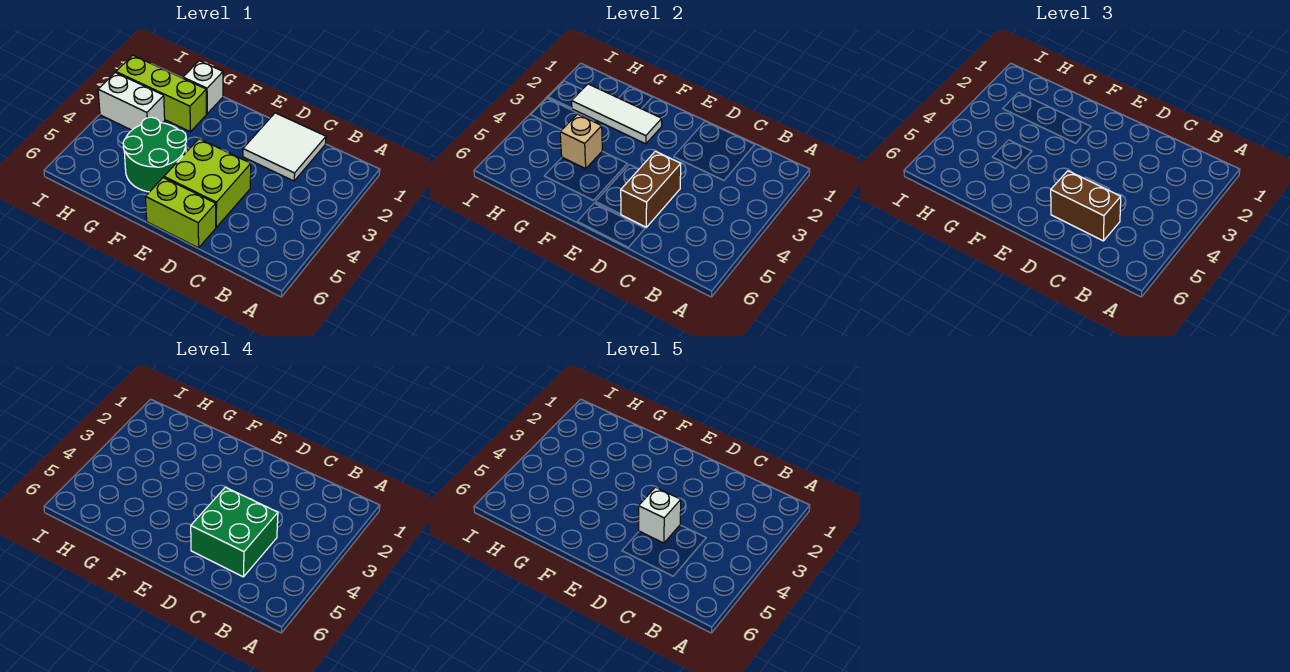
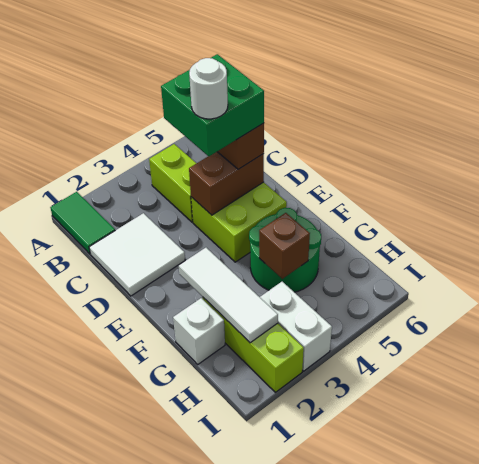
none -> green tile A1:B1 level 1
white brick D4 level 5 -> white round brick D4 level 5
lime brick D6:E6 level 1 -> lime brick B4:C4 level 1
tan brick G4 level 2 -> brown brick G4 level 2

